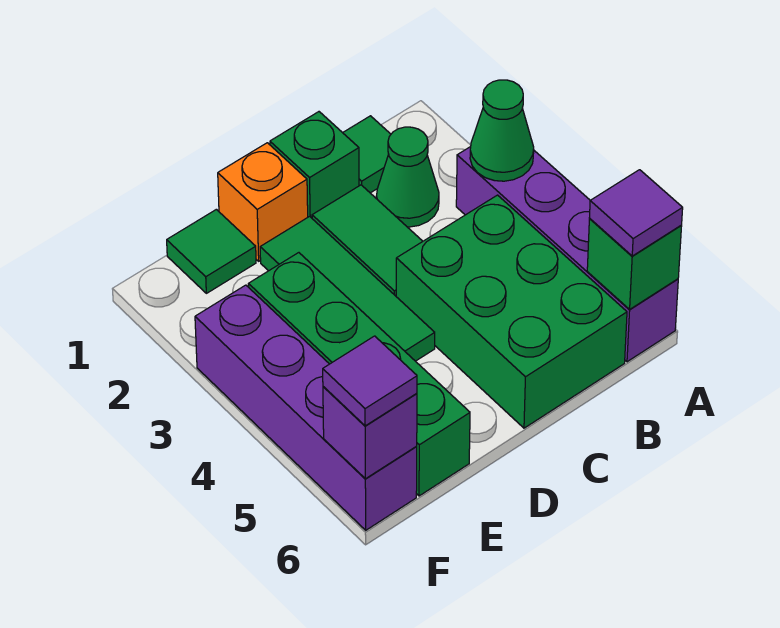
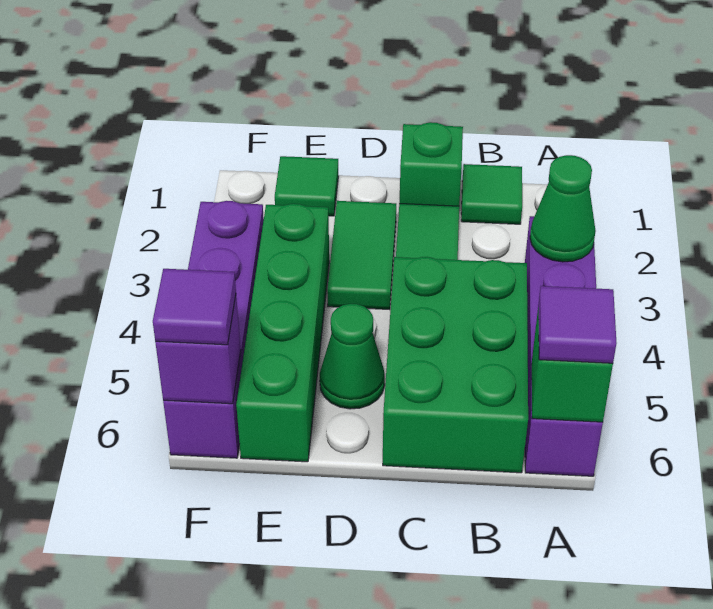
green cone B2 level 1 -> green cone D5 level 1
orange brick D1 level 1 -> none
green tile D2:D4 level 1 -> green tile D2:D3 level 1

